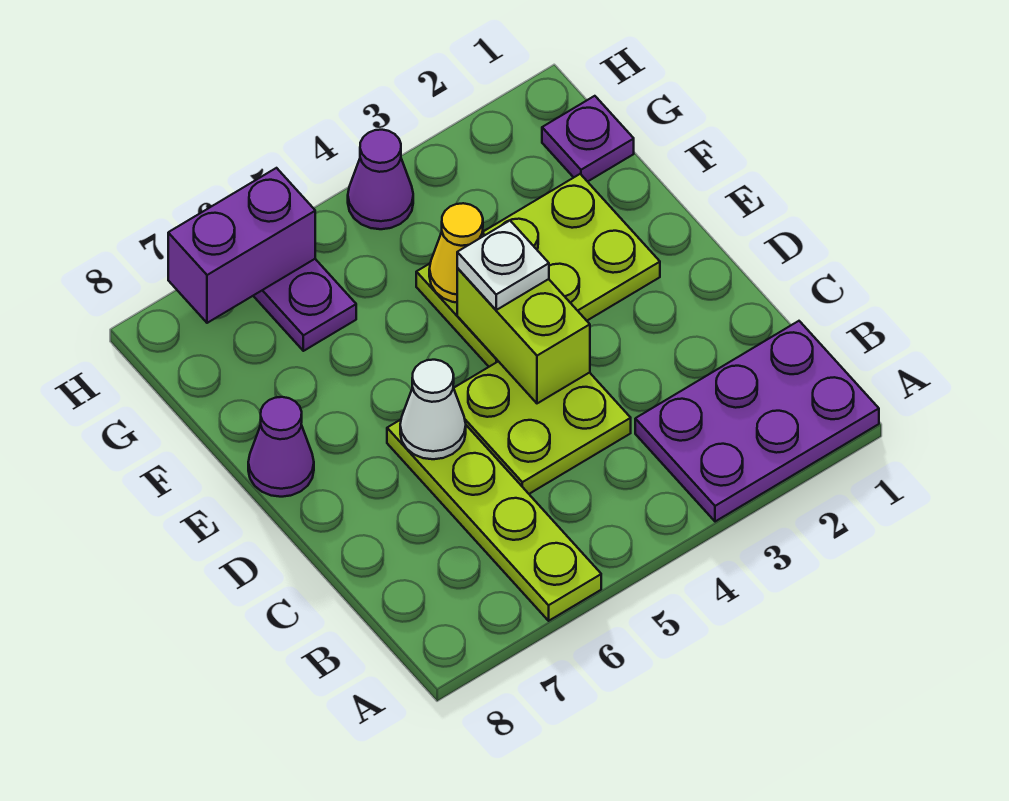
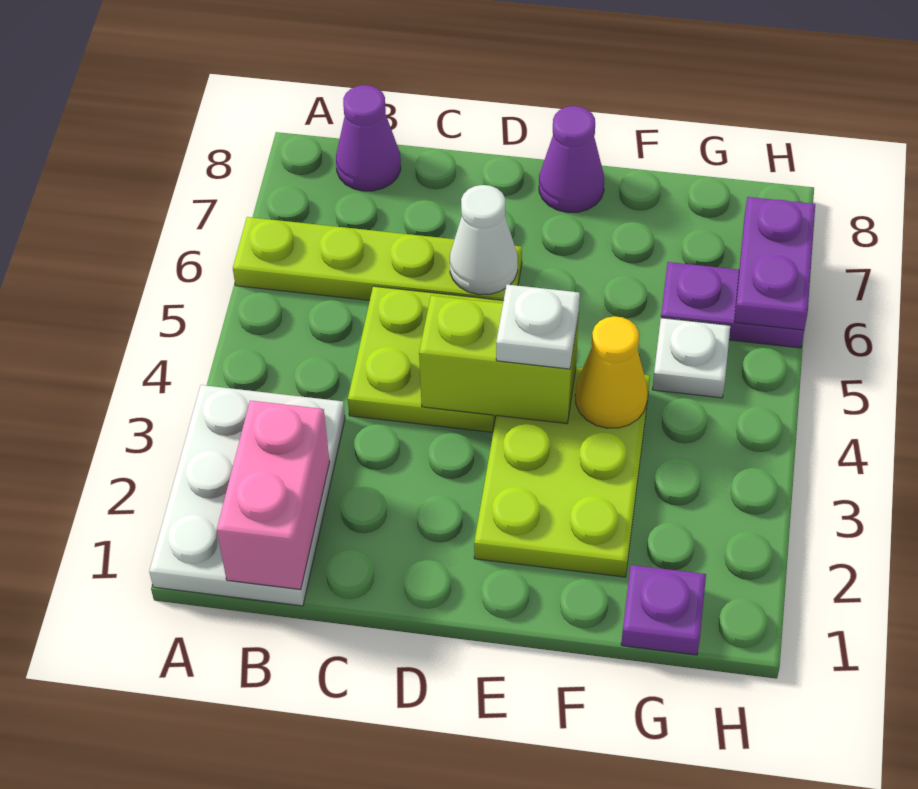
purple plate A1:B3 level 1 -> white plate A1:B3 level 1
none -> pink brick B1:B2 level 2
none -> white plate G5 level 1
purple cone H4 level 1 -> purple cone B8 level 1
purple brick H6:H7 level 2 -> purple plate H6:H7 level 2

